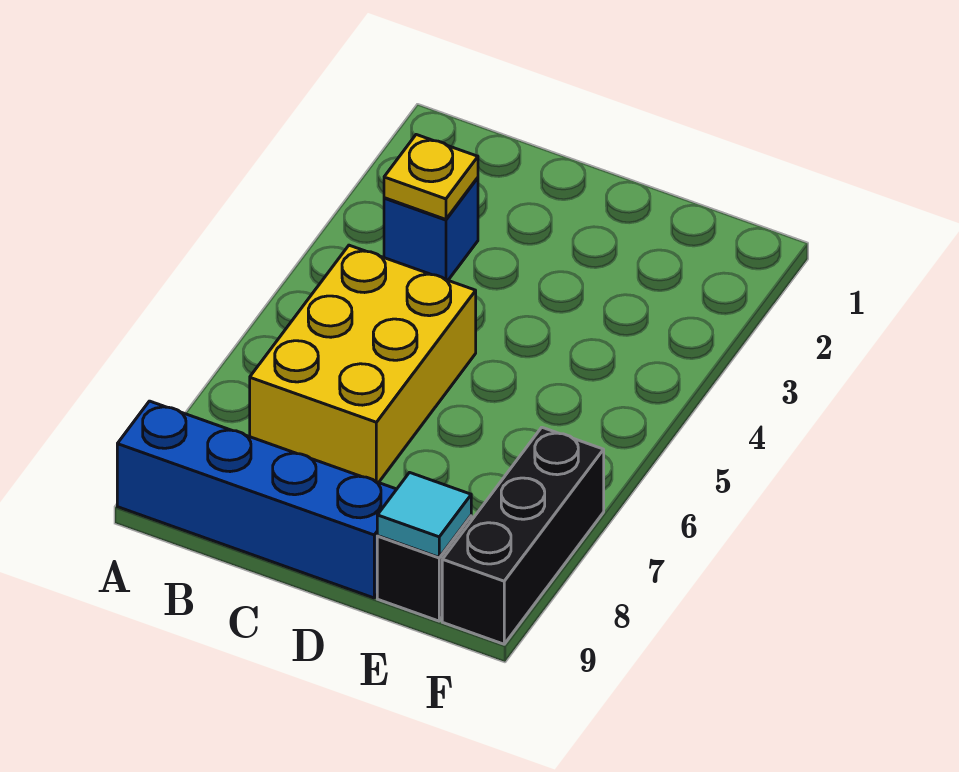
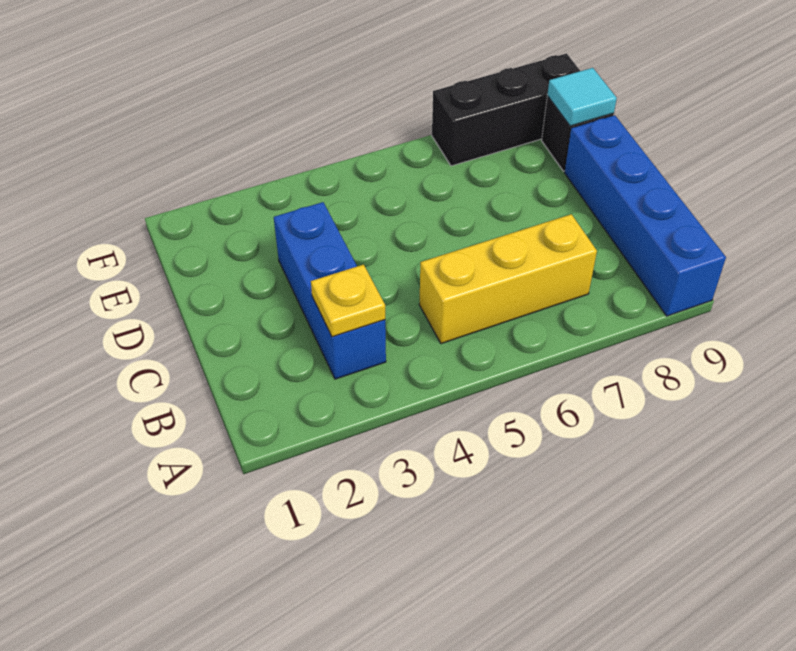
blue brick B3 level 1 -> blue brick B3:D3 level 1
yellow brick B5:C7 level 1 -> yellow brick B5:B7 level 1

